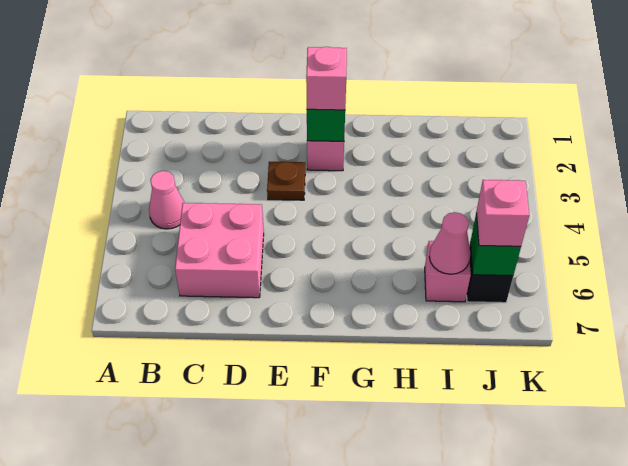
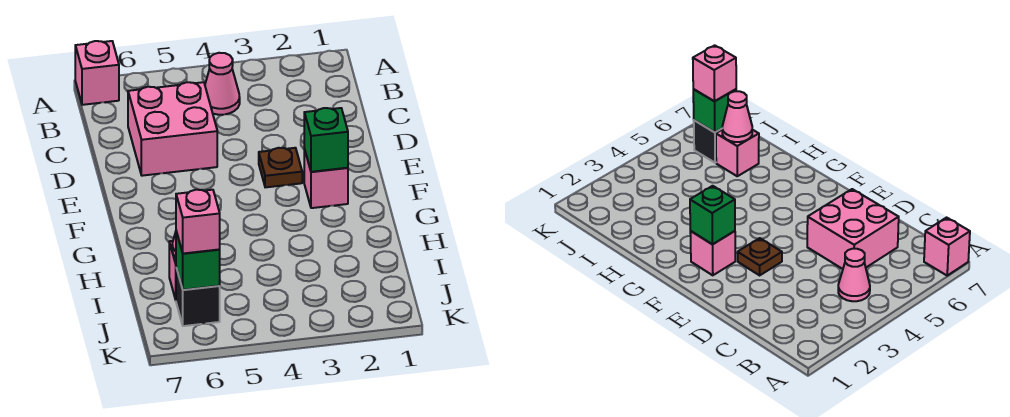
pink brick F2 level 3 -> pink brick A7 level 1

